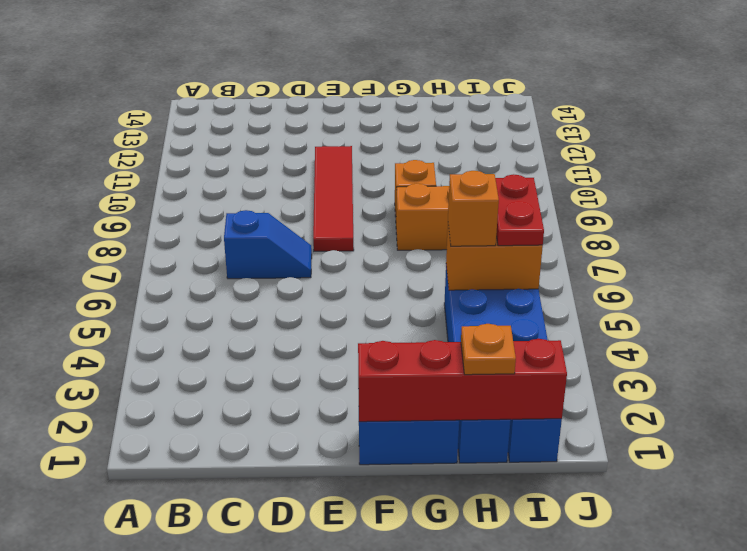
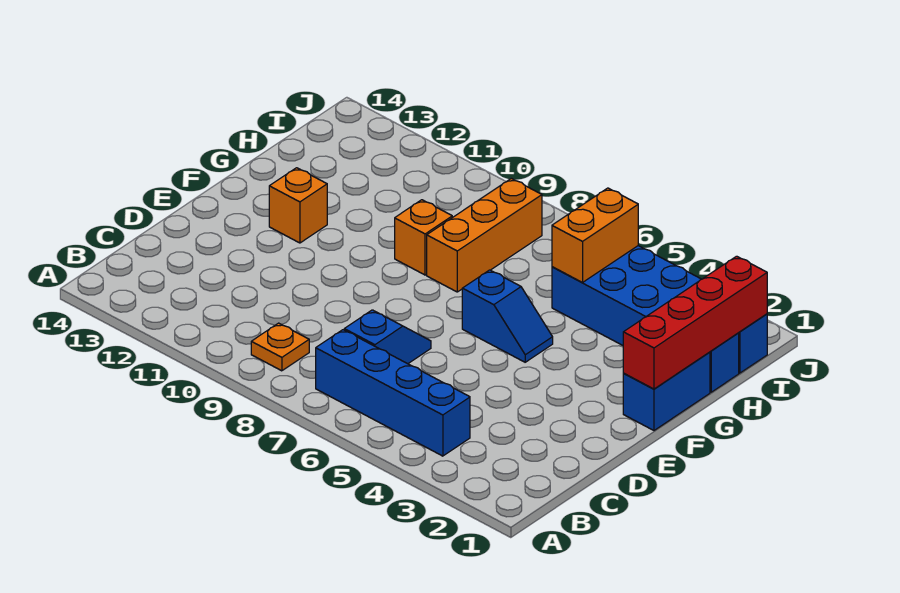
none -> blue brick B4:B7 level 1
red tile E8:E11 level 1 -> none
none -> blue slope F5:F6 level 1 top 6
orange plate H1 level 3 -> orange plate B9 level 1
orange brick H5 level 3 -> orange brick F12 level 1
red plate I5:I6 level 3 -> none

